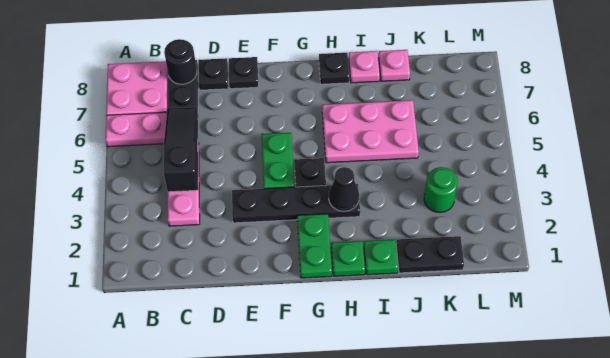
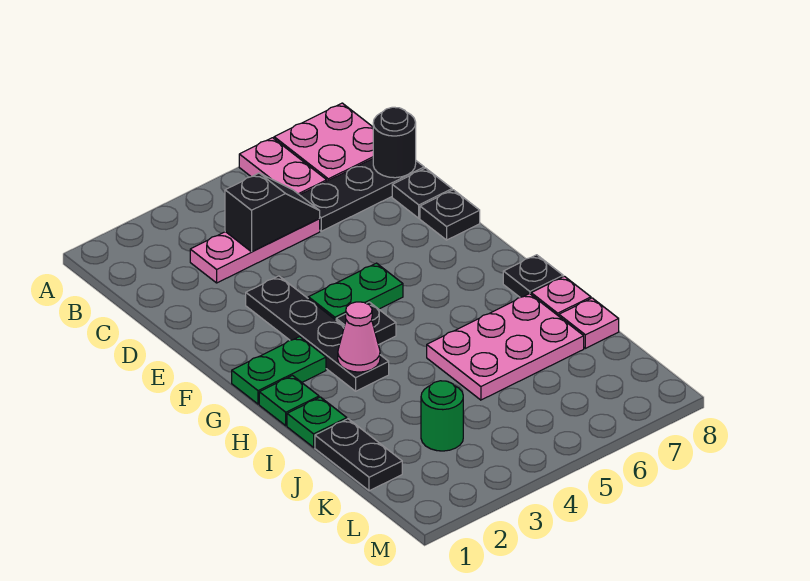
black slope C4:C6 level 2 top 4 -> black slope C4:C5 level 2 top 4
black cone H3 level 2 -> pink cone H3 level 2
pink plate H5:J6 level 1 -> pink plate I5:J7 level 1

